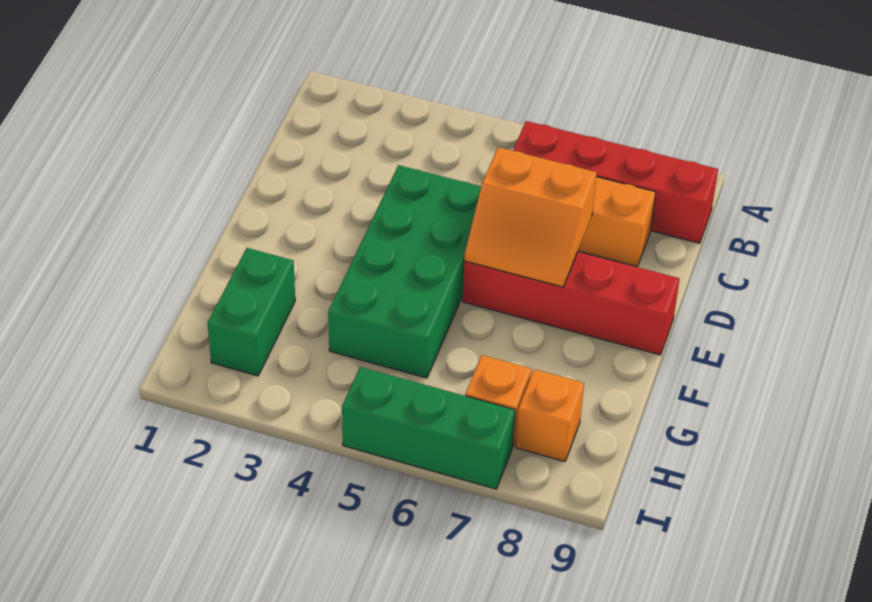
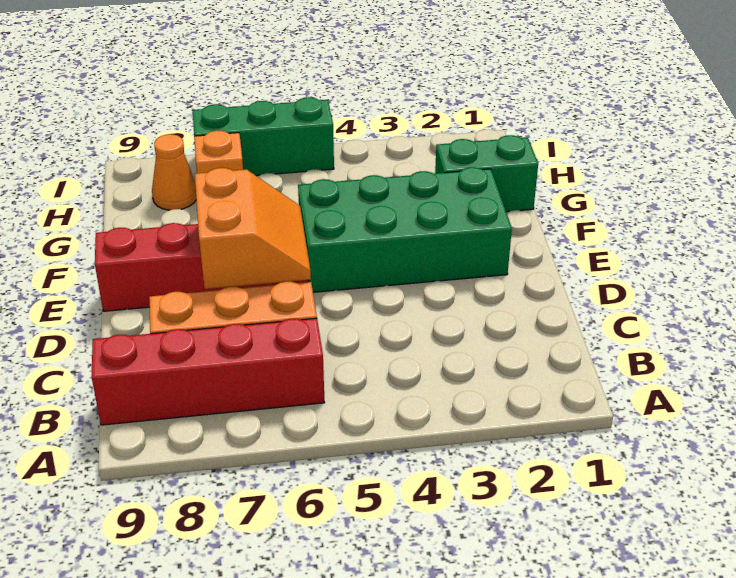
green brick D4:G5 level 1 -> green brick E2:F5 level 1
orange slope D6:E7 level 2 top D -> orange slope D6:E7 level 2 top 7
green brick G2:H2 level 1 -> green brick G1:G2 level 1
orange brick H8 level 1 -> orange cone H8 level 1

